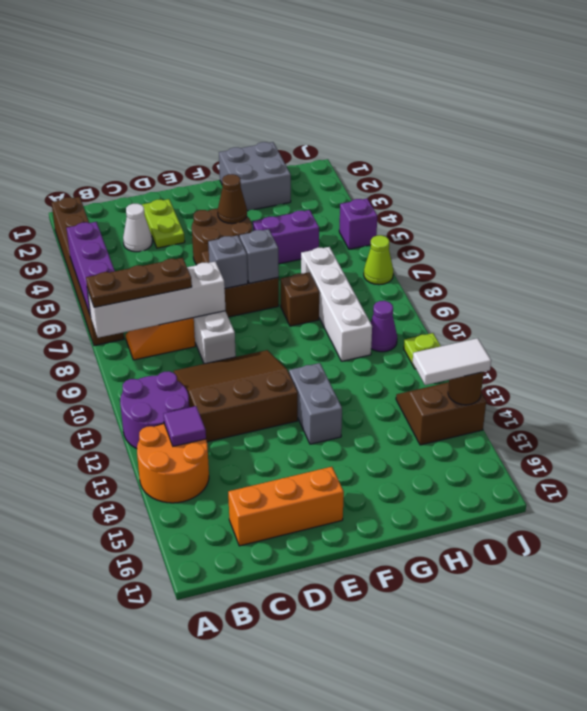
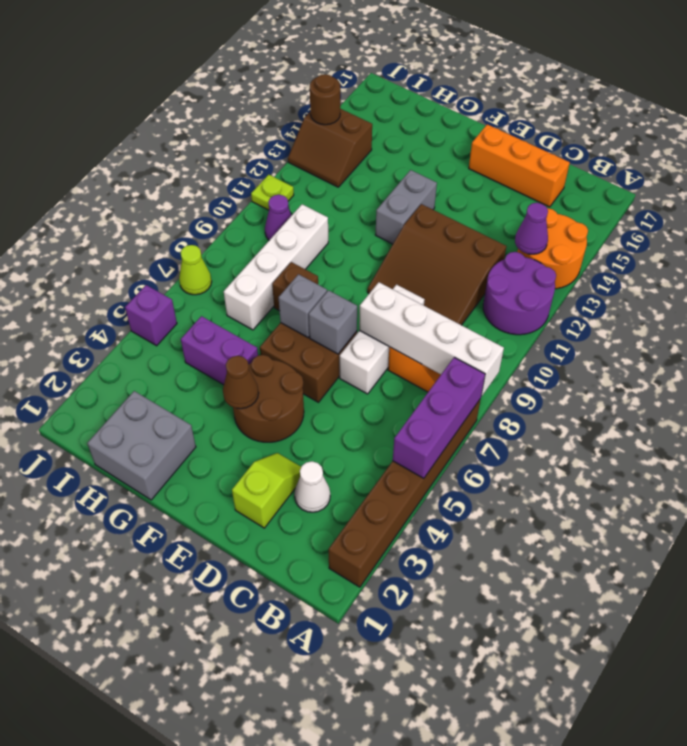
brown plate A8:C8 level 3 -> none
purple tile B13 level 2 -> purple cone B13 level 2
lime plate D2:D3 level 1 -> lime slope D2:D3 level 1 top 2
white tile I14:J14 level 3 -> none

